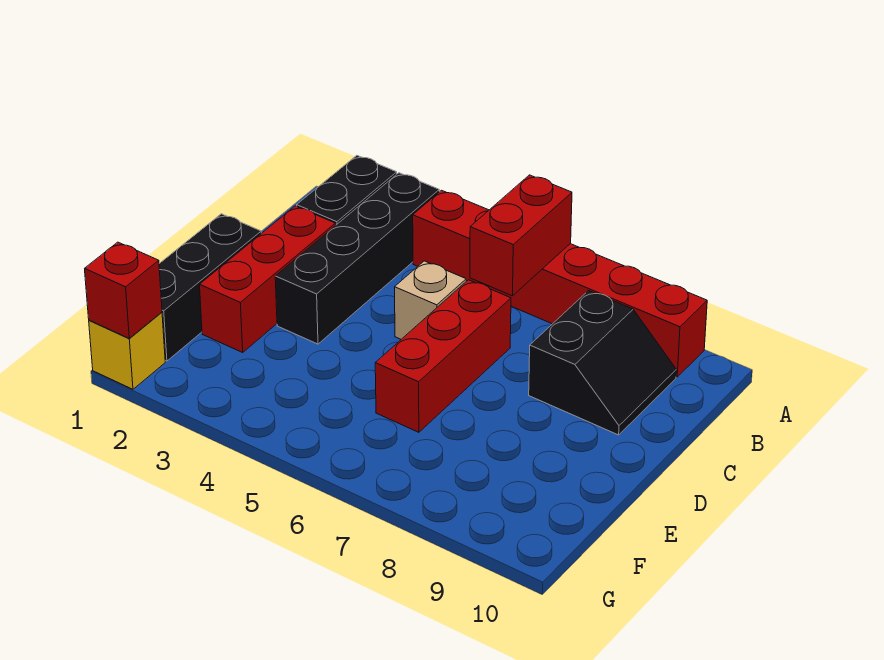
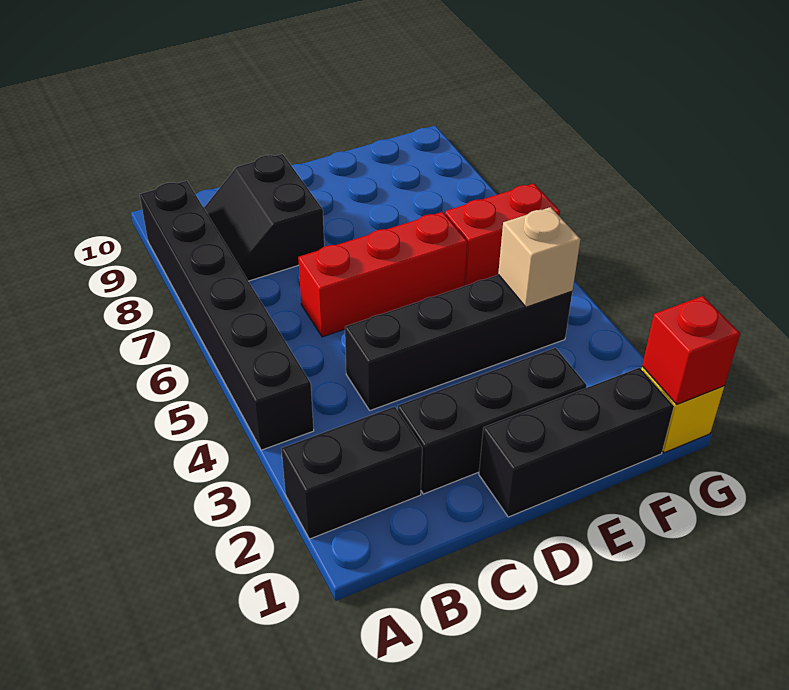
black brick A3:D3 level 1 -> black brick C4:F4 level 1
red brick A4:A9 level 1 -> black brick A4:A9 level 1
red brick A6:B6 level 2 -> red brick F6:G6 level 1
black slope B8:C9 level 1 top 8 -> black slope B8:C9 level 1 top C
red brick C2:E2 level 1 -> black brick C2:E2 level 1
tan brick C5 level 1 -> tan brick F4 level 2

